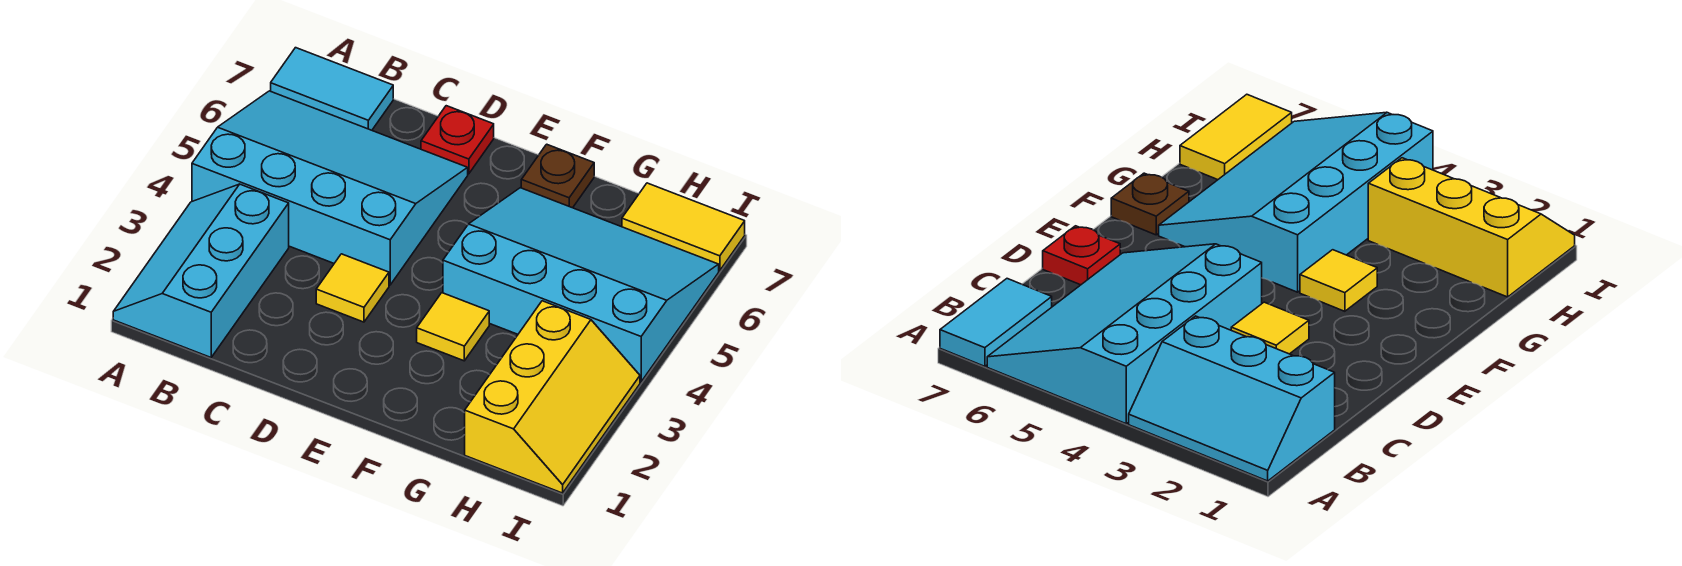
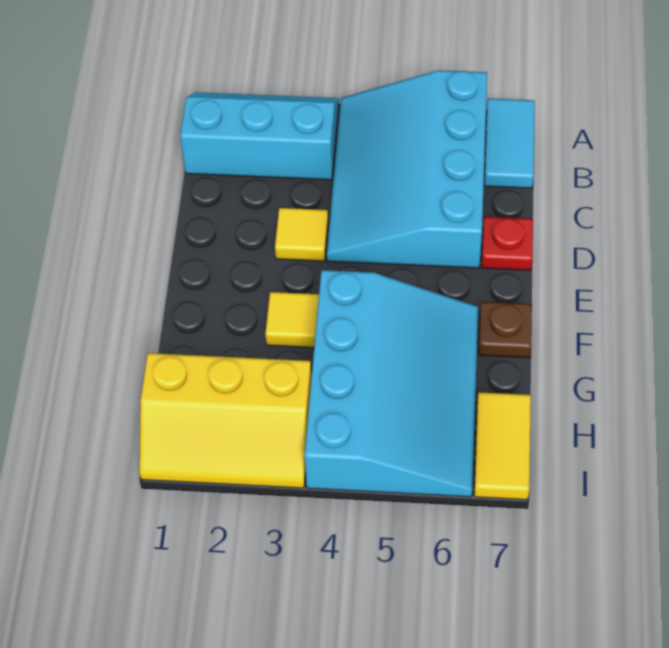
cyan slope A4:D6 level 1 top 4 -> cyan slope A4:D6 level 1 top 6

